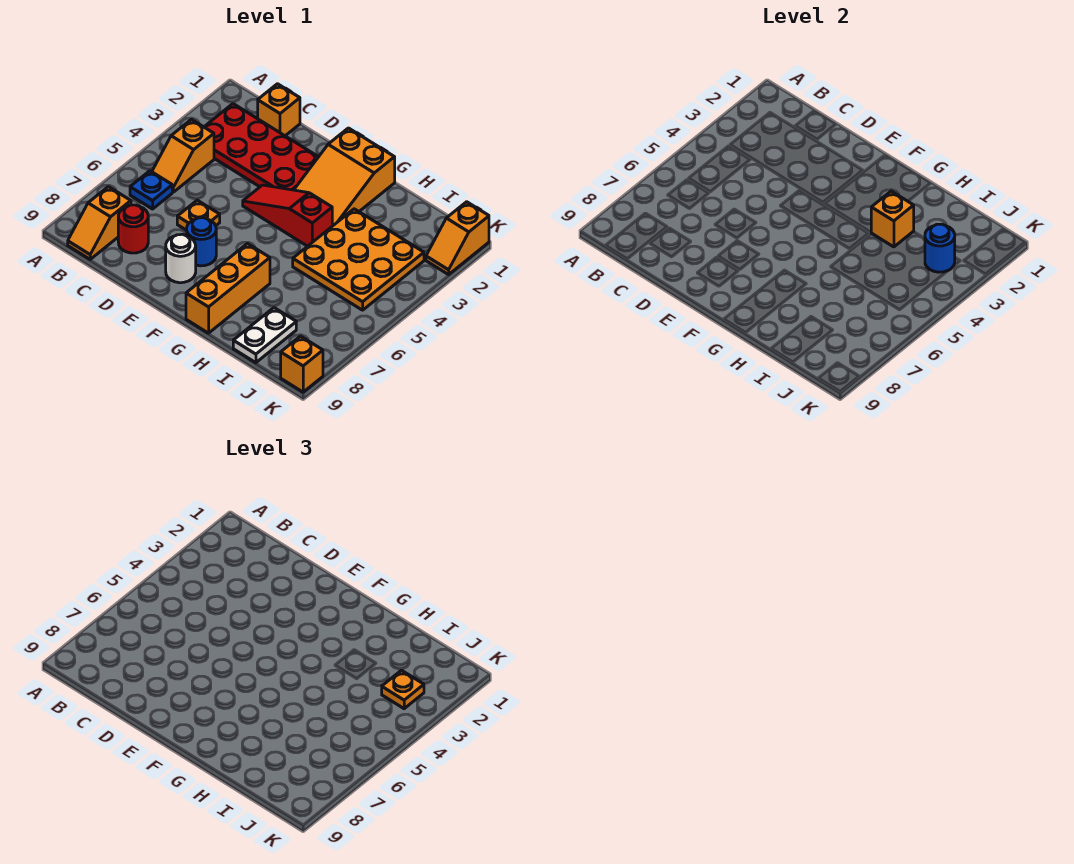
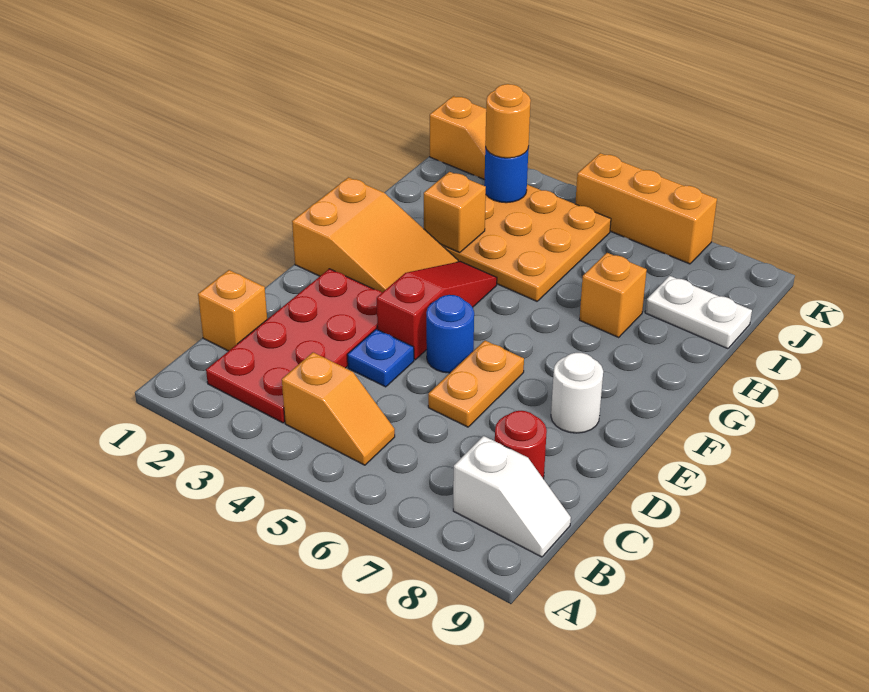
blue plate B6 level 1 -> blue plate D4 level 1
orange slope B8:B9 level 1 top 8 -> white slope B8:B9 level 1 top 8
orange plate D6 level 1 -> orange plate D6:E6 level 1
red slope E4:G4 level 1 top G -> red slope E4:G4 level 1 top E
blue round brick E7 level 1 -> blue round brick E5 level 1
orange brick G7:G9 level 1 -> orange brick K5:K7 level 1
orange plate J3 level 3 -> orange round brick J3 level 3
orange brick K9 level 1 -> orange brick H7 level 1

